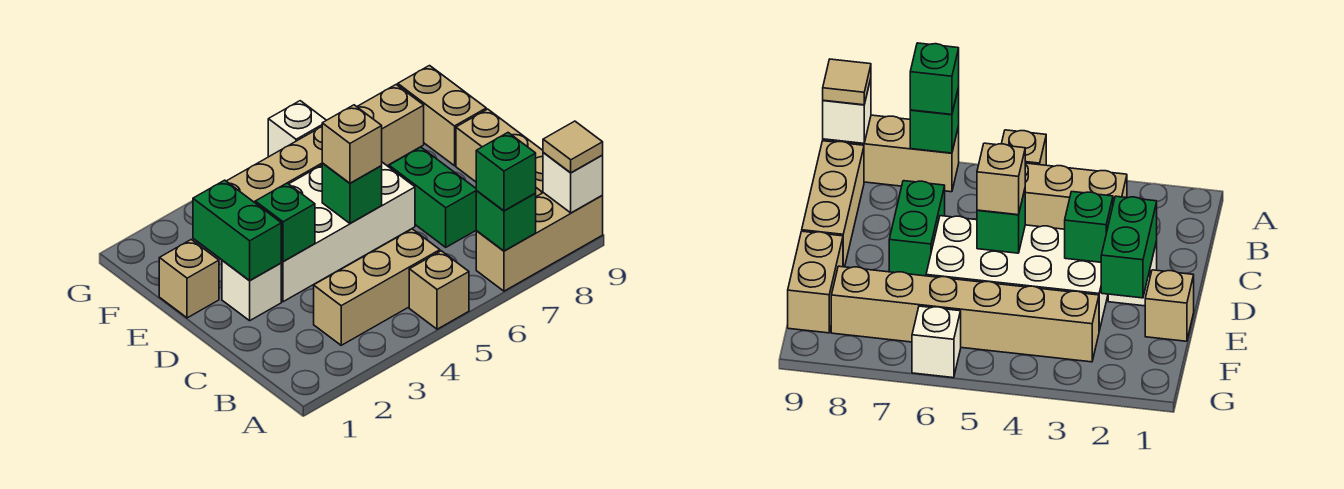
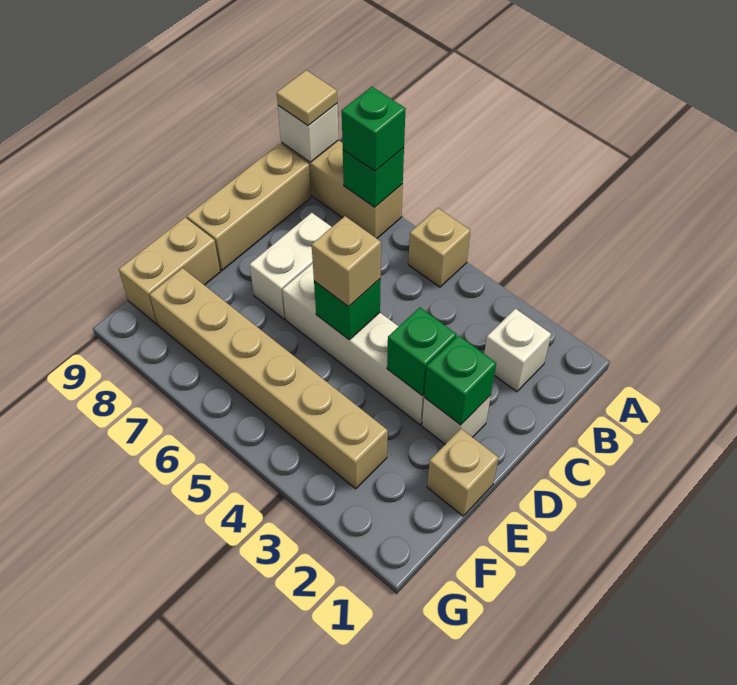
tan brick B3:B5 level 1 -> none
green brick C7:D7 level 1 -> white brick C7:D7 level 1
green brick D2:E2 level 2 -> green brick D2 level 2
white brick D3:E6 level 1 -> white brick D3:D6 level 1
white brick G6 level 1 -> white brick B2 level 1

